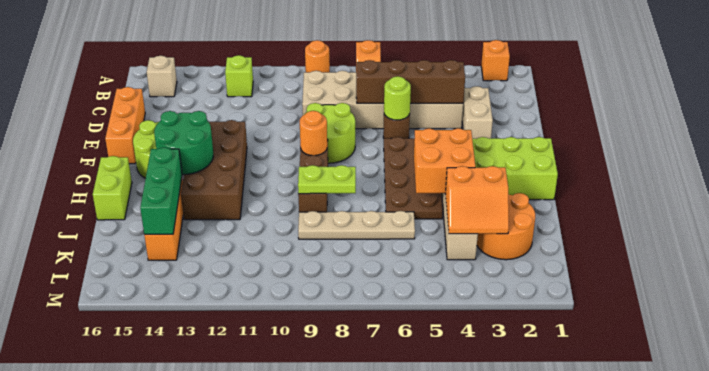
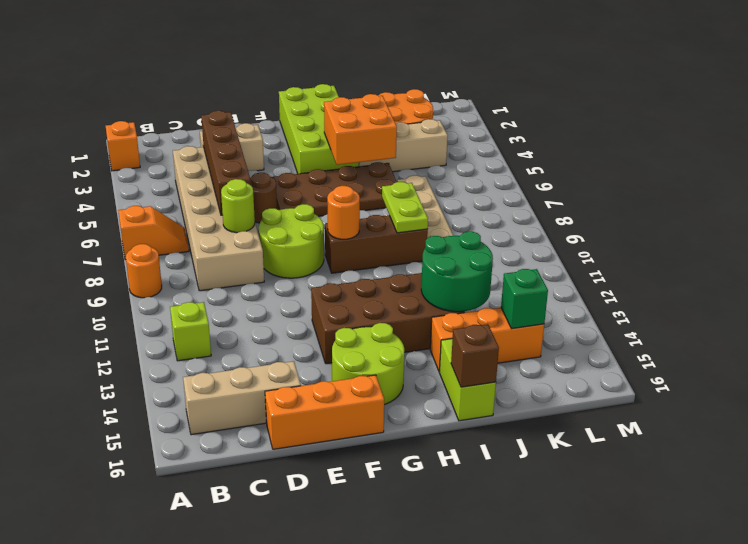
tan brick B15 level 1 -> tan brick B15:D15 level 1
lime round brick E6 level 2 -> lime round brick D8 level 2
green round brick G13:H14 level 2 -> green round brick I12:J13 level 2
lime brick H16:I16 level 1 -> lime brick I15:I16 level 1
green brick I14:K14 level 2 -> green brick K14 level 2
none -> brown brick I16 level 2
orange slope J3:K4 level 2 top J -> none

